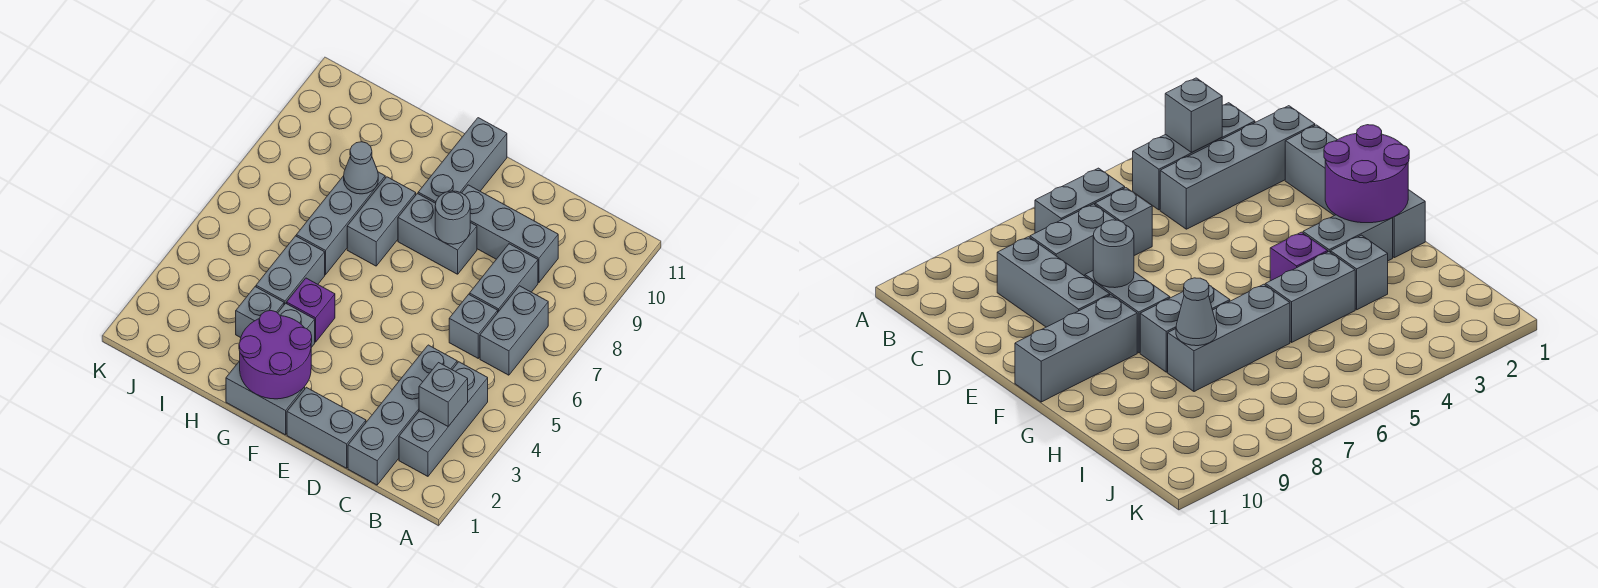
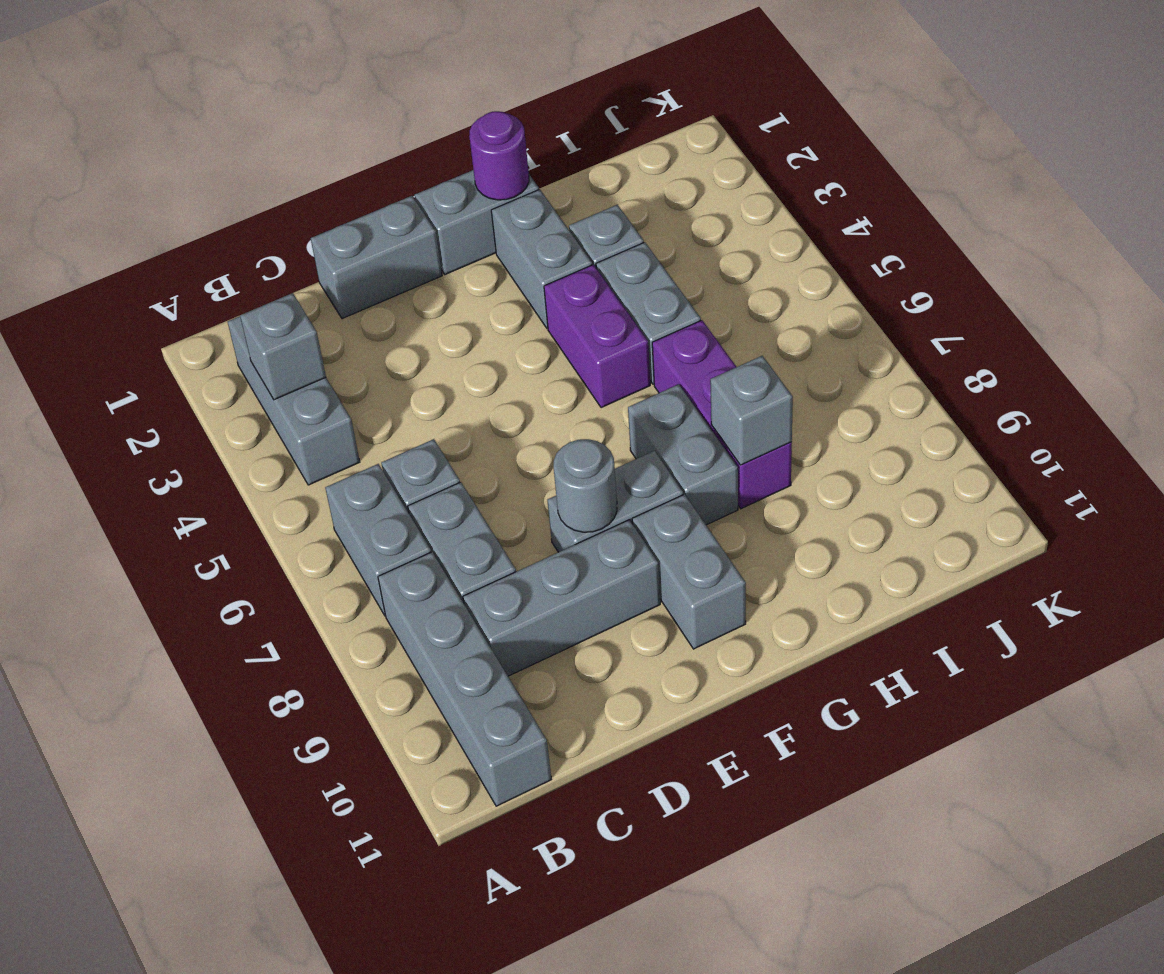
grey brick C1:C4 level 1 -> grey brick B8:B11 level 1
purple round brick F1:G2 level 2 -> purple round brick G1 level 2
grey brick F9:F11 level 1 -> grey brick F9:F10 level 1
purple brick G4 level 1 -> purple brick G4:G5 level 1
grey brick H6:H8 level 1 -> purple brick H6:H8 level 1
grey cone H8 level 2 -> grey brick H8 level 2

